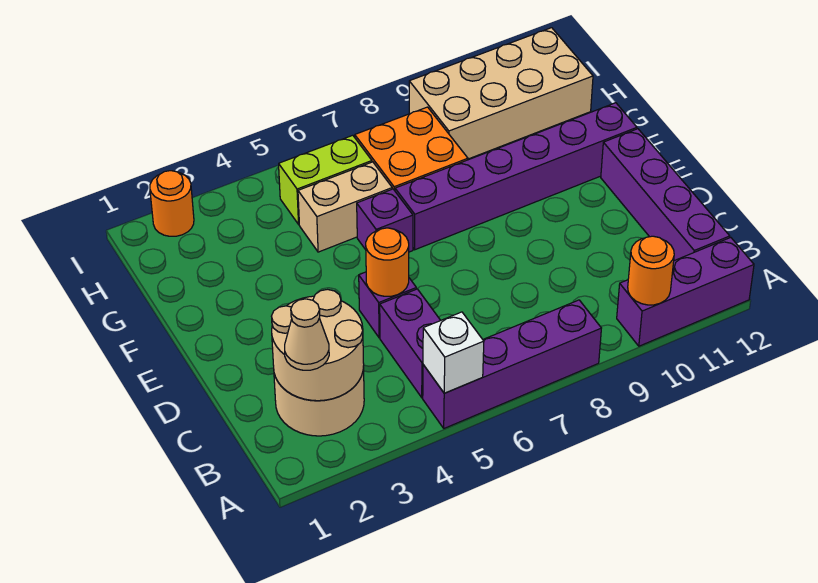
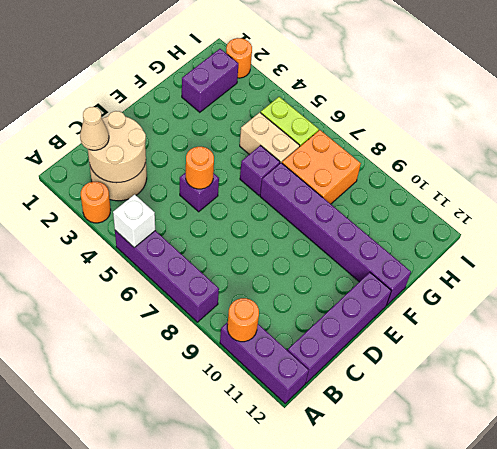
none -> orange round brick A3 level 1
purple brick B5:C5 level 1 -> purple brick G2:H2 level 1
tan brick H9:I12 level 1 -> none

